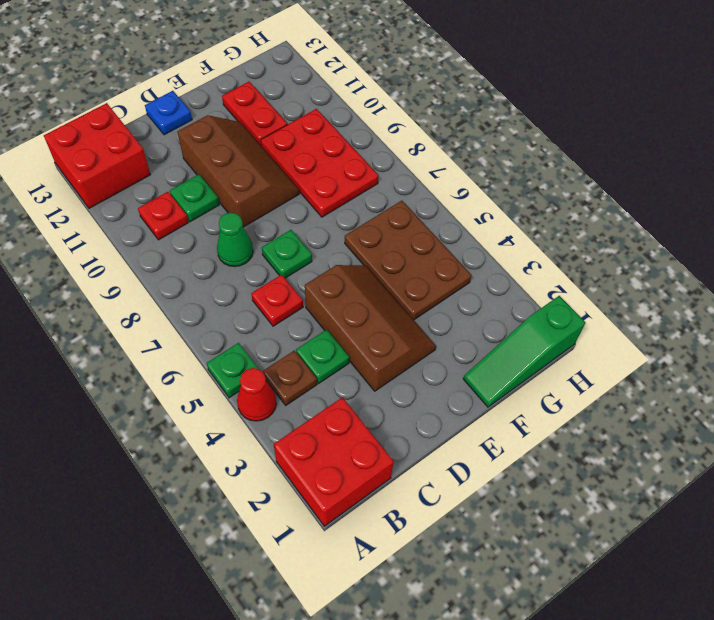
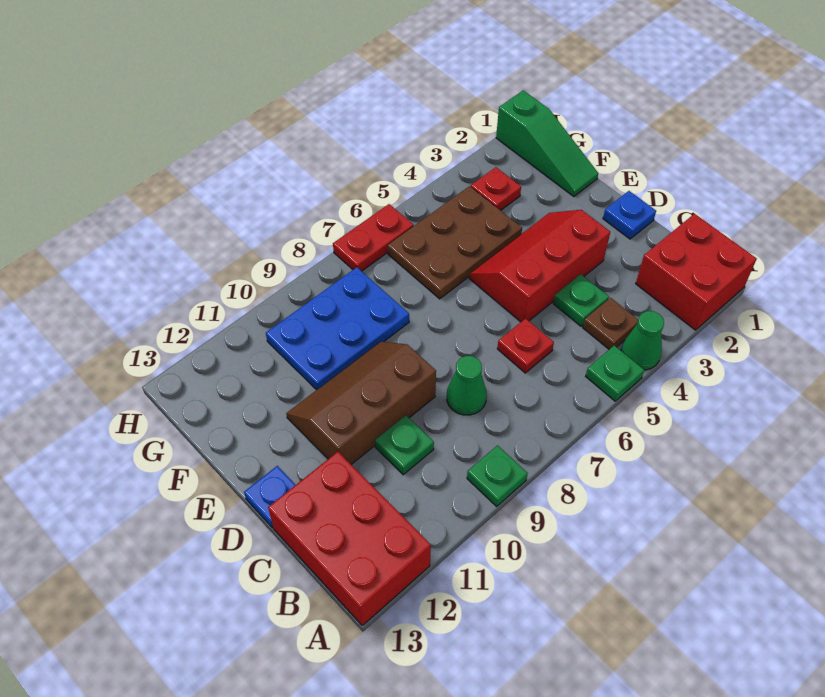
red cone A4 level 1 -> green cone A4 level 1
red brick A12:B13 level 1 -> red brick A12:C13 level 1
red plate B10 level 1 -> red plate G3 level 1
none -> blue plate D1 level 1
brown slope D3:E5 level 1 top D -> red slope D3:E5 level 1 top D
green plate D7 level 1 -> green plate A9 level 1
red plate F8:G10 level 1 -> blue plate F8:G10 level 1
red plate F11:F12 level 1 -> red plate H6:H7 level 1

